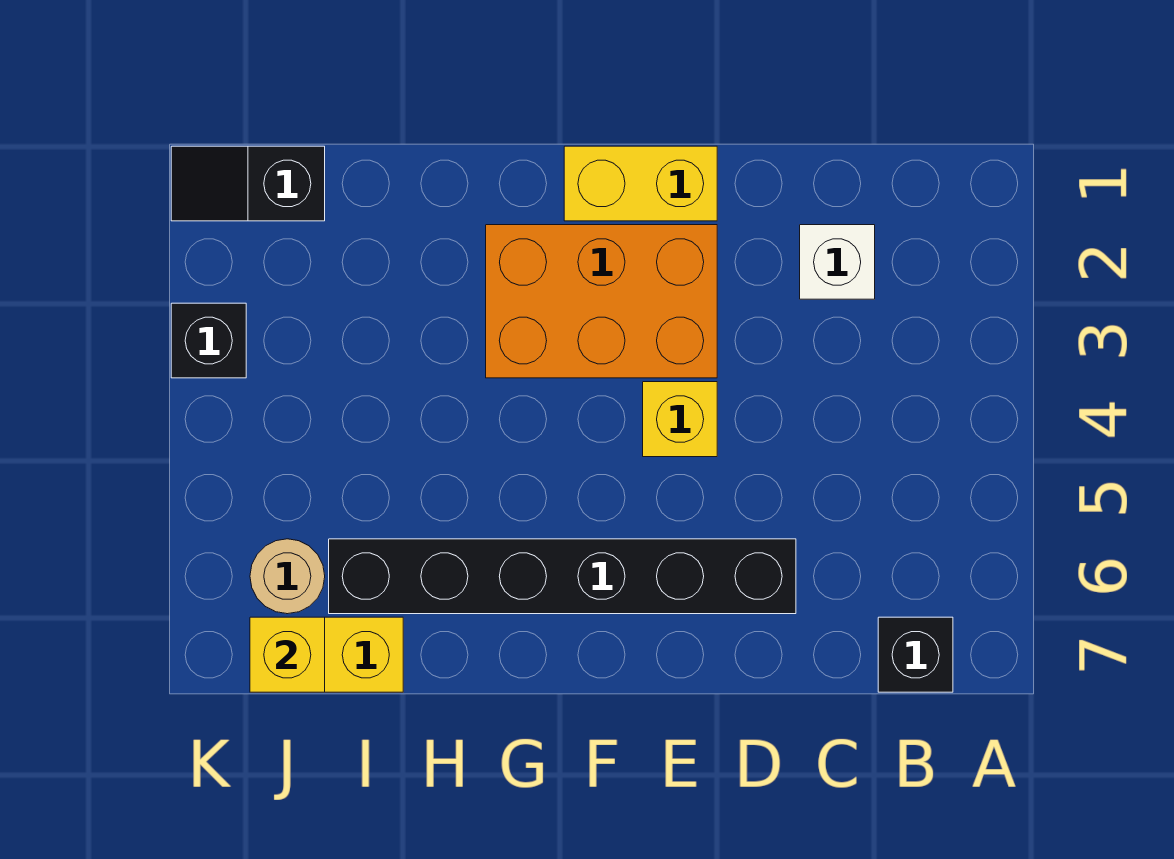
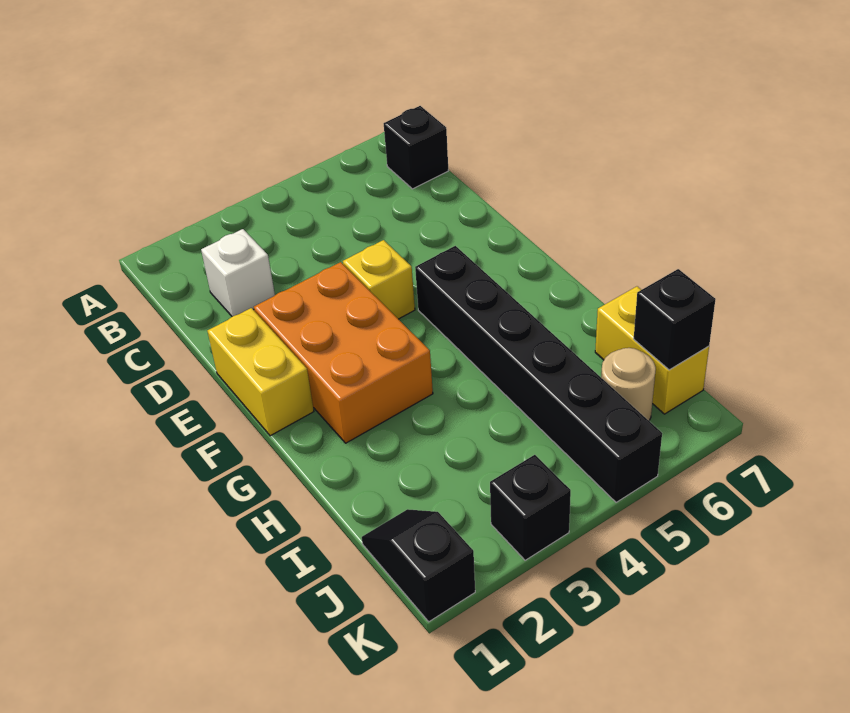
black brick D6:I6 level 1 -> black brick F5:K5 level 1
black slope J1:K1 level 1 top J -> black slope J1:K1 level 1 top K
yellow brick J7 level 2 -> black brick J7 level 2

